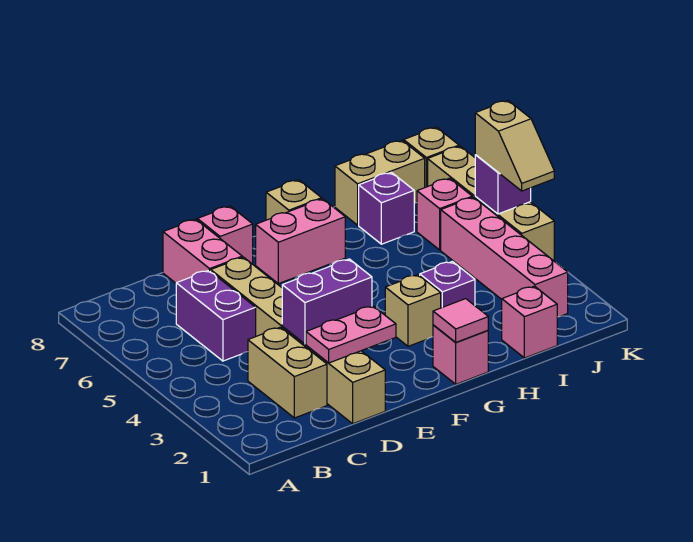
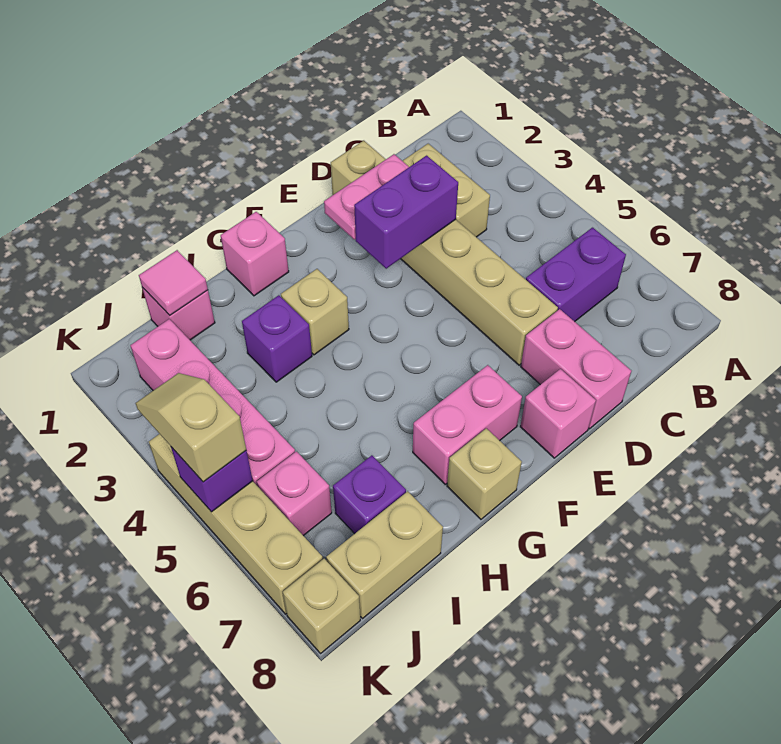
purple brick C5:C6 level 1 -> purple brick B6:C6 level 1
pink tile G1 level 2 -> pink tile I1 level 2

